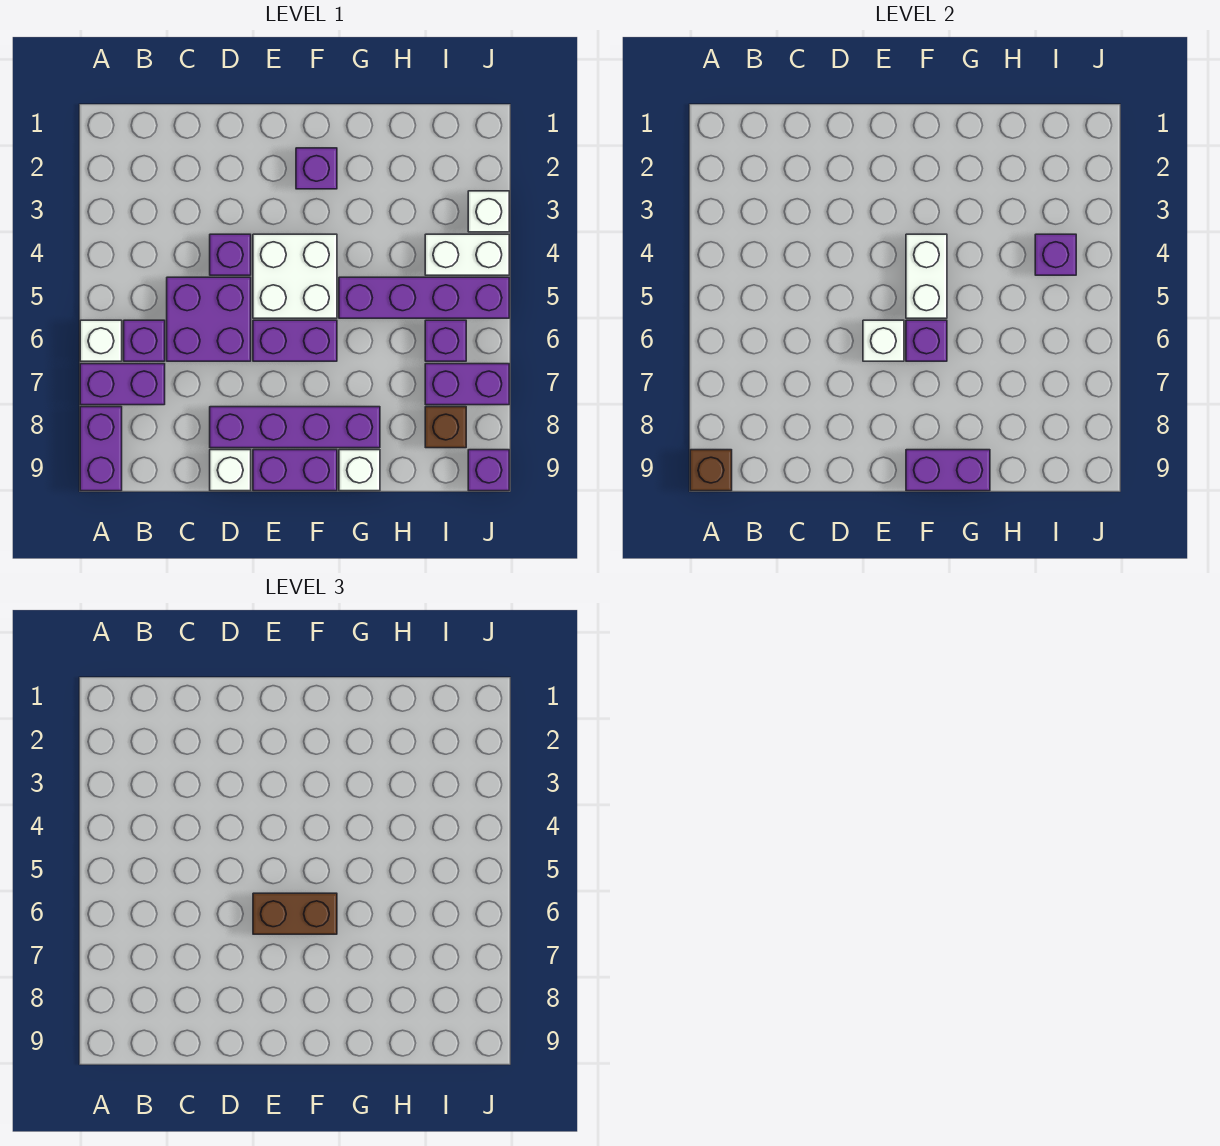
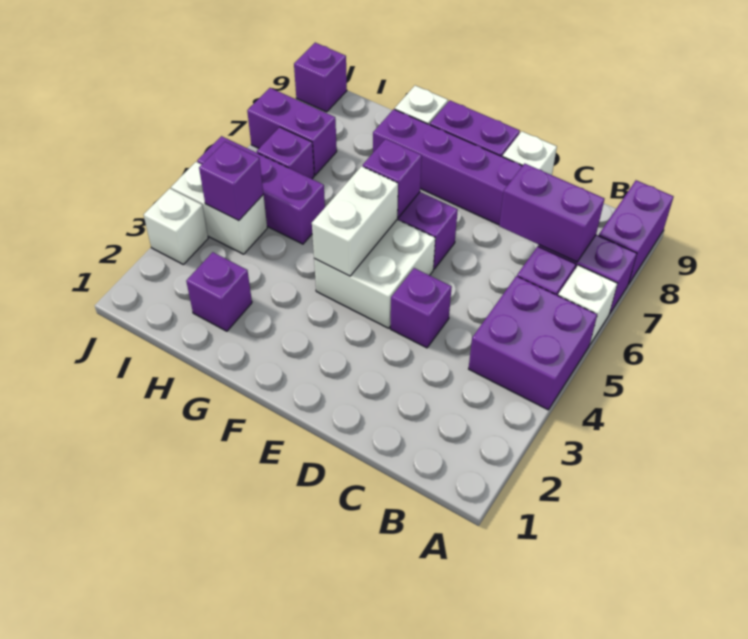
brown brick A9 level 2 -> none
purple brick C5:D6 level 1 -> purple brick A4:B5 level 1
white brick E6 level 2 -> none
brown brick E6:F6 level 3 -> none
purple brick F2 level 1 -> purple brick H2 level 1
purple brick F9:G9 level 2 -> purple brick B7:C7 level 2
purple brick G5:J5 level 1 -> purple brick H5:J5 level 1
brown brick I8 level 1 -> none

